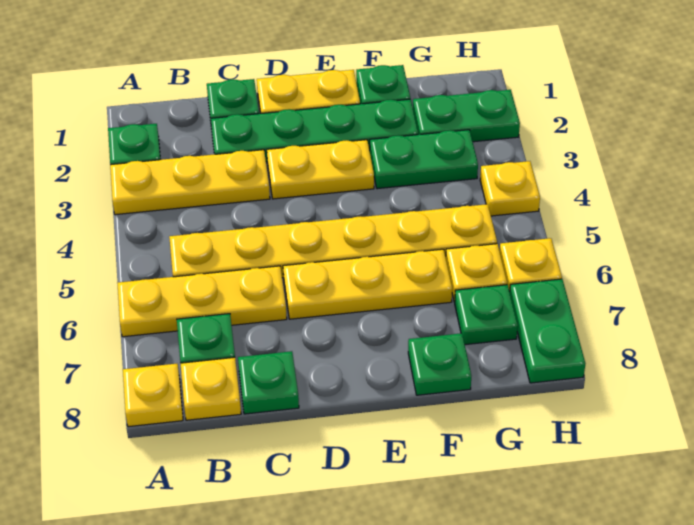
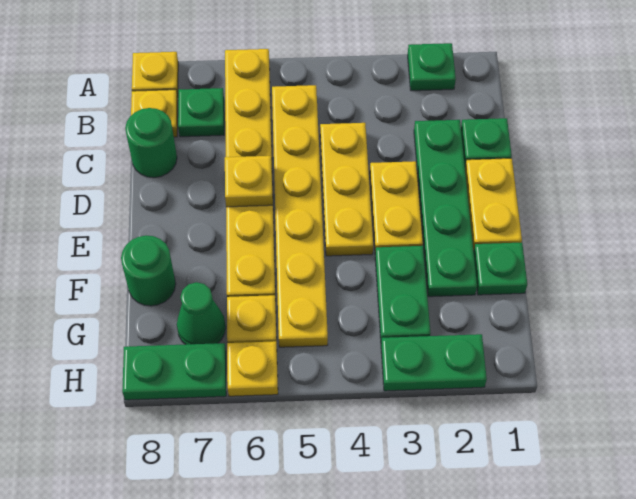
yellow plate A3:C3 level 1 -> yellow plate C4:E4 level 1
green plate C8 level 1 -> green round brick C8 level 1
green plate F8 level 1 -> green round brick F8 level 1
green plate G2:H2 level 1 -> green plate H2:H3 level 1
green plate G7 level 1 -> green cone G7 level 1
yellow plate H4 level 1 -> yellow plate D6 level 2

